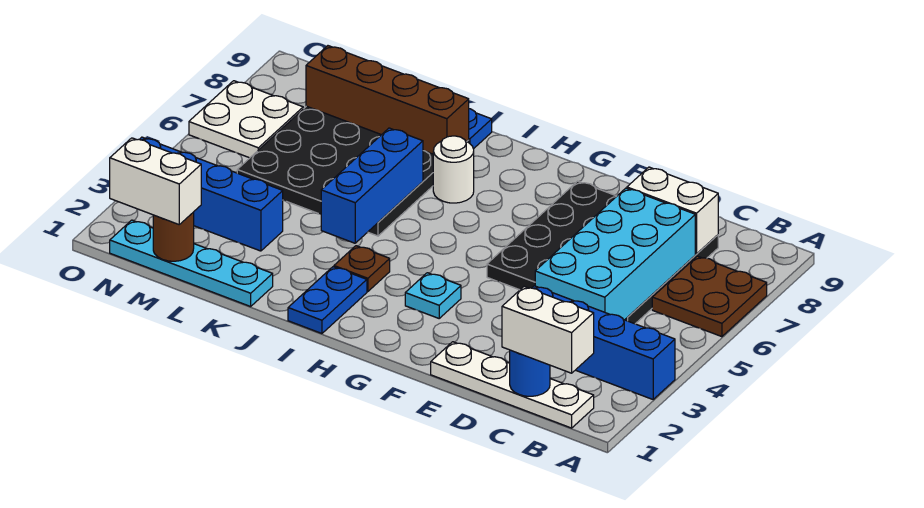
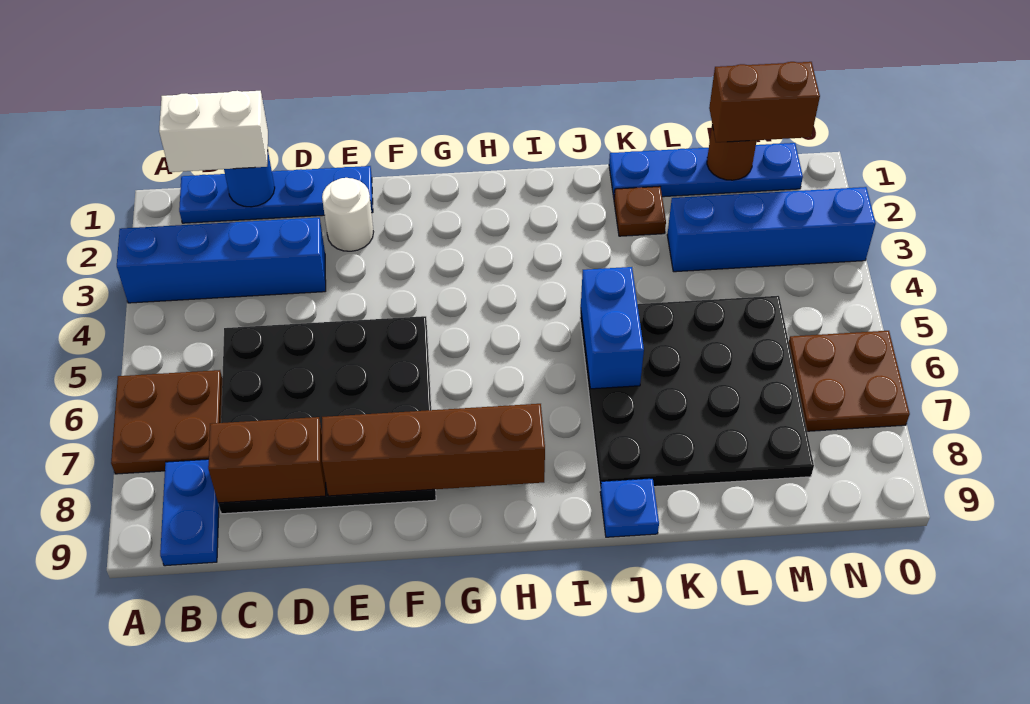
white plate B1:E1 level 1 -> blue plate B1:E1 level 1
cyan brick C4:D7 level 2 -> none
white brick C8:D8 level 2 -> brown brick C8:D8 level 2
cyan plate G3 level 1 -> none
blue plate I1:I2 level 1 -> blue plate B8:B9 level 1
brown plate I3 level 1 -> brown plate K2 level 1
white round brick I7 level 1 -> white round brick E2 level 1
blue brick J4:J6 level 2 -> blue brick J5:J6 level 2
brown brick J8:M8 level 2 -> brown brick E8:H8 level 2
cyan plate K1:N1 level 1 -> blue plate K1:N1 level 1
white brick M1:N1 level 3 -> brown brick M1:N1 level 3
white plate N6:O7 level 1 -> brown plate N6:O7 level 1

